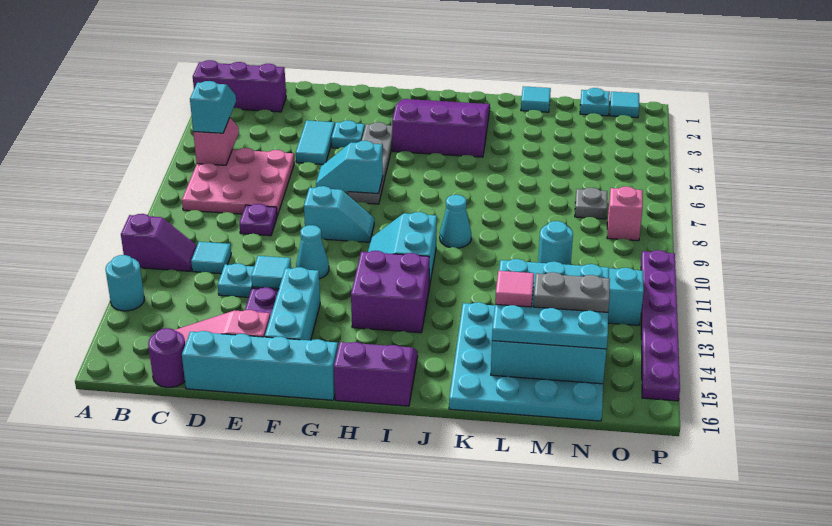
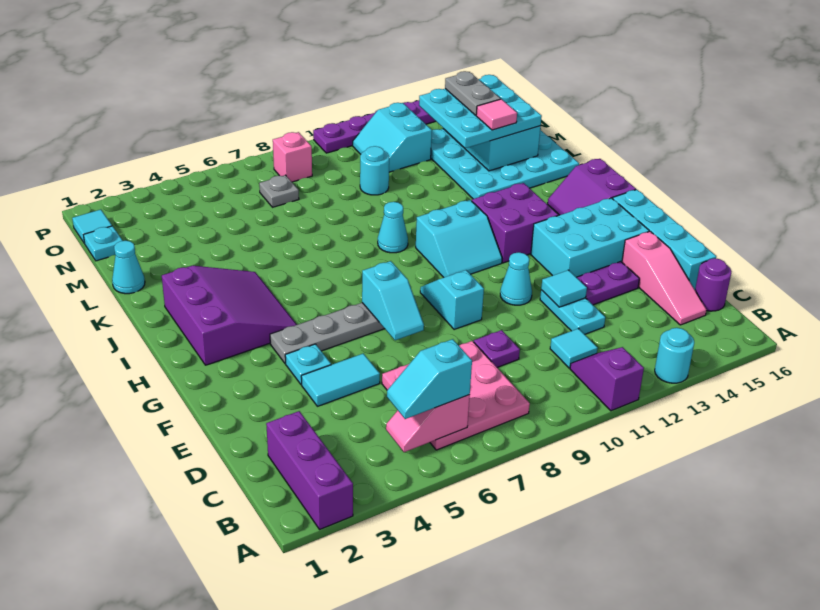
cyan brick F13:F15 level 1 -> cyan brick F13:G15 level 1
purple slope H2:J4 level 1 top 4 -> purple slope H2:J4 level 1 top 2
cyan tile L1 level 1 -> cyan cone L1 level 1

